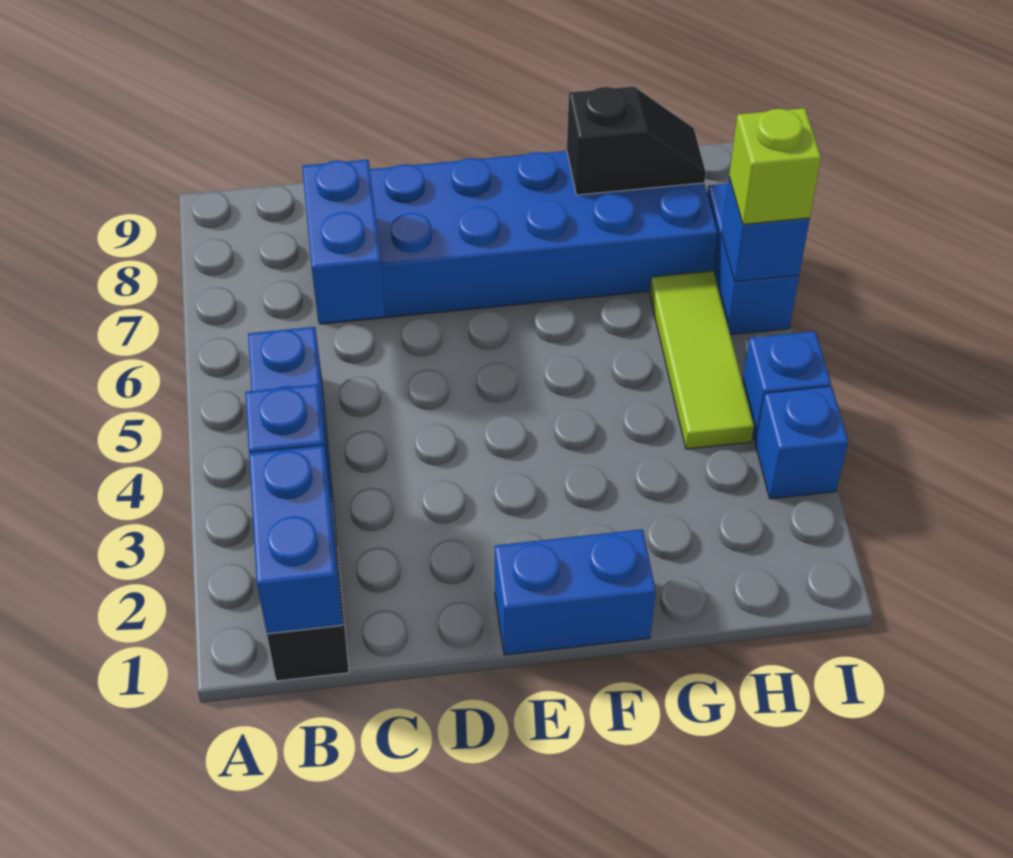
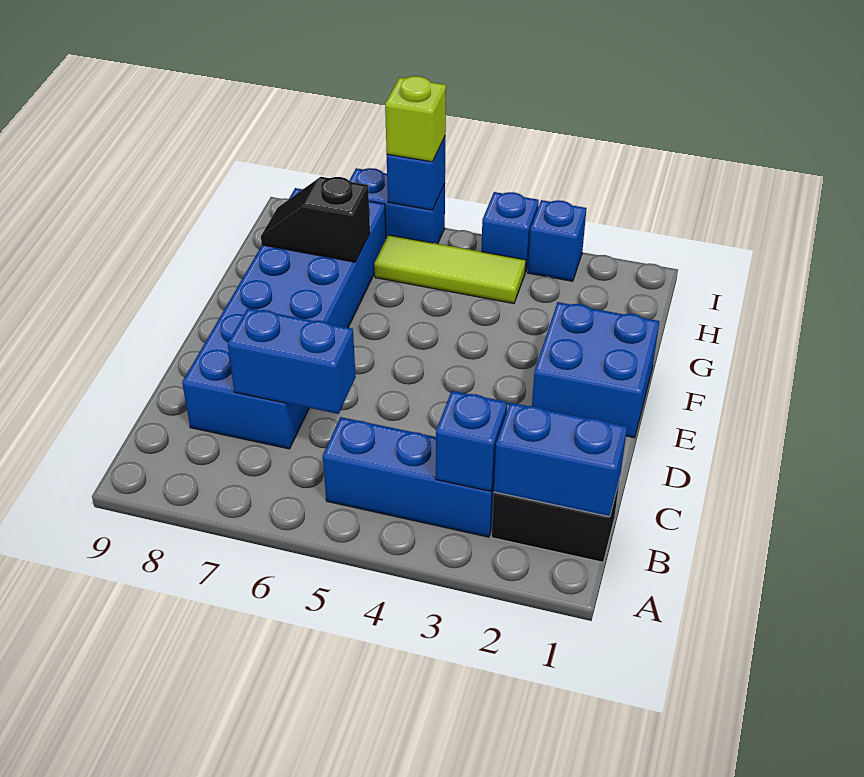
blue brick E1:F1 level 1 -> blue brick E1:F2 level 1
black slope G8:H8 level 2 top G -> black slope G7:G8 level 2 top 7

